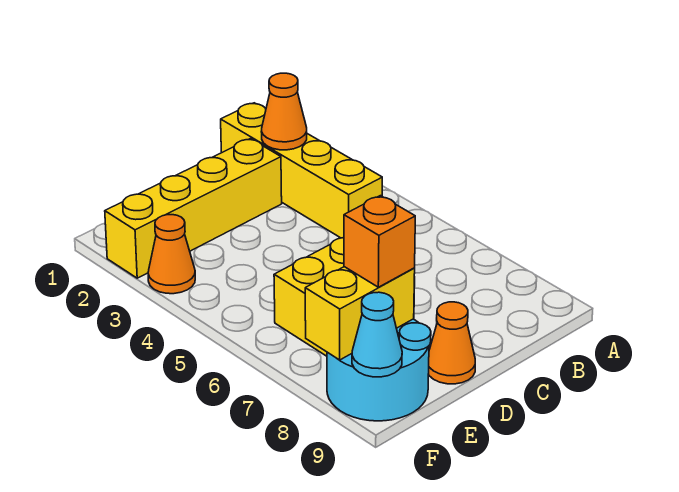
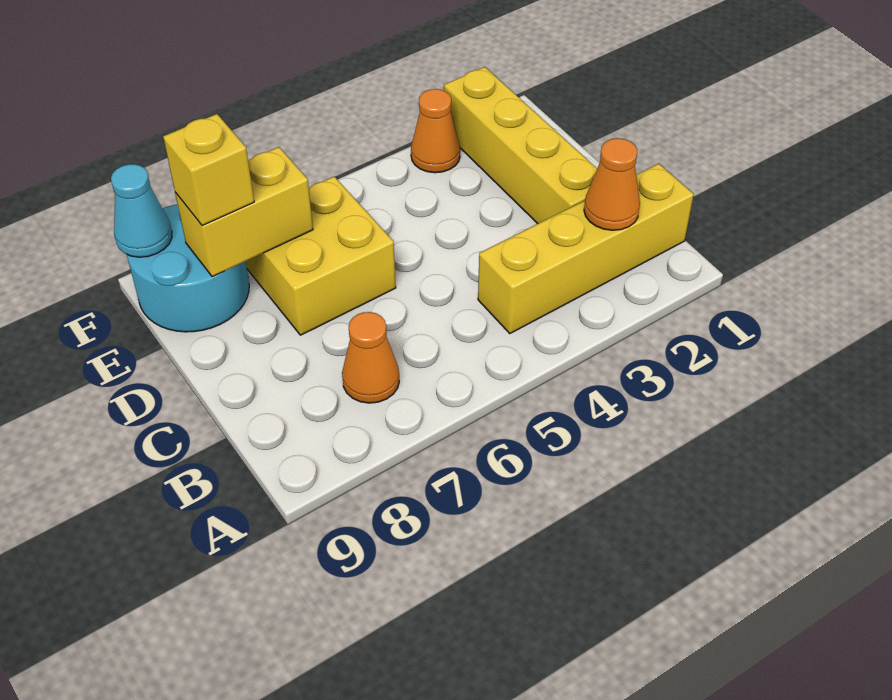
orange cone D9 level 1 -> orange cone B7 level 1
yellow brick E8:F8 level 2 -> yellow brick E7:E8 level 2
orange brick E8 level 3 -> yellow brick E8 level 3

